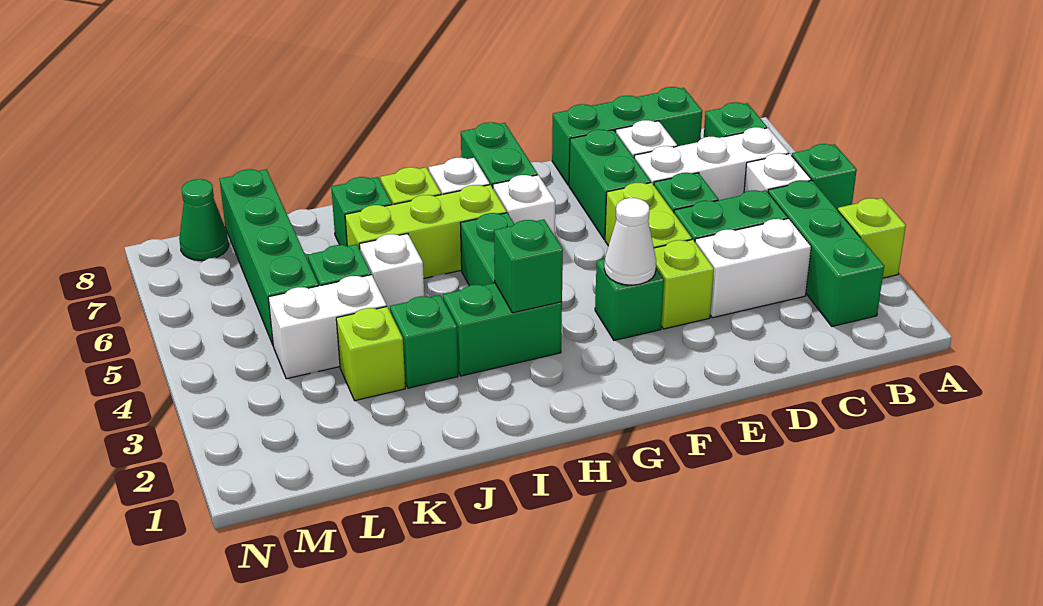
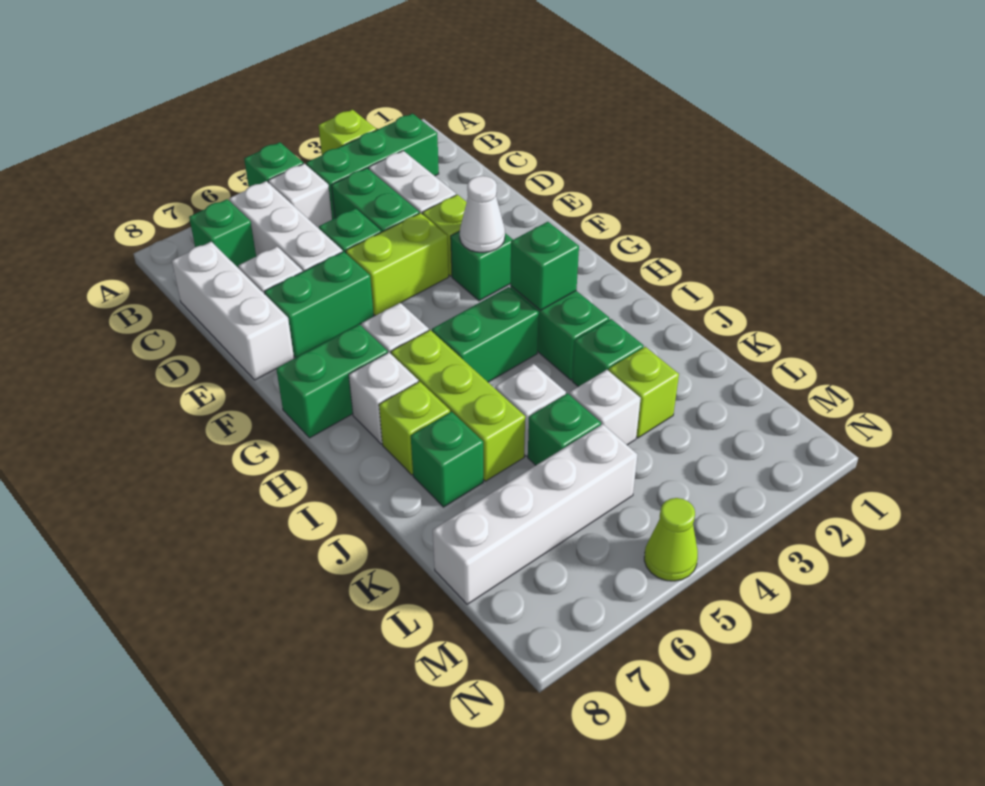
green brick C8:E8 level 1 -> white brick C8:E8 level 1
white brick K4:L4 level 1 -> white brick K4 level 1
green brick L5:L8 level 1 -> white brick L5:L8 level 1
green cone M8 level 1 -> none
none -> lime cone N5 level 1

